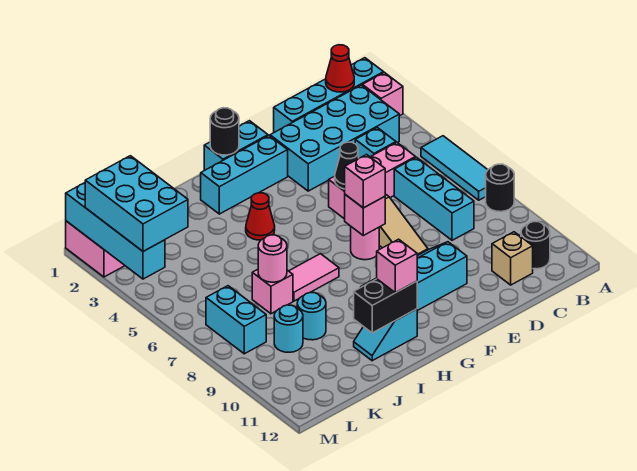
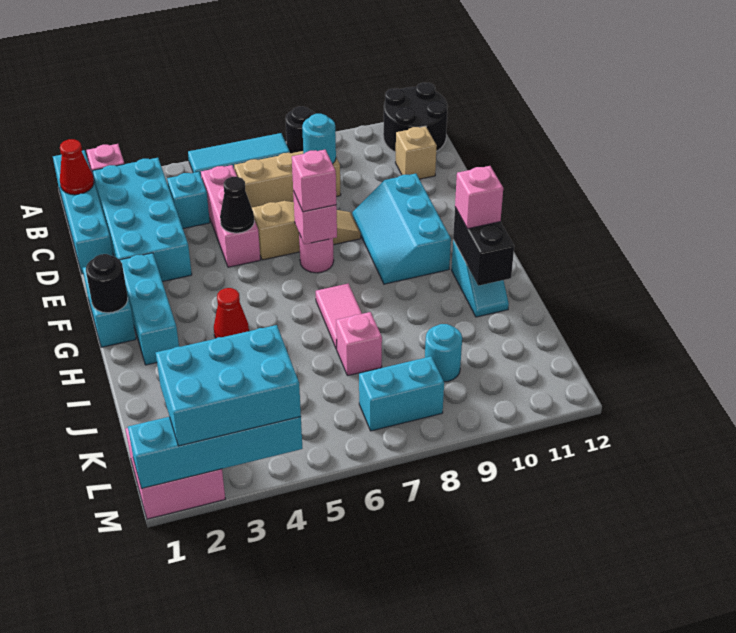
black round brick B11 level 1 -> black round brick A11:B12 level 1
cyan brick C6:C8 level 1 -> tan brick C6:C8 level 1
pink round brick J7 level 2 -> none
cyan round brick J9 level 1 -> cyan round brick C8 level 2

